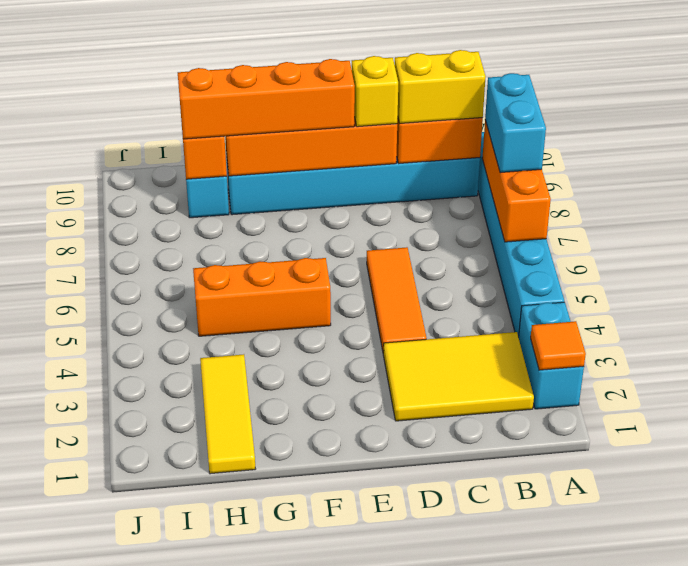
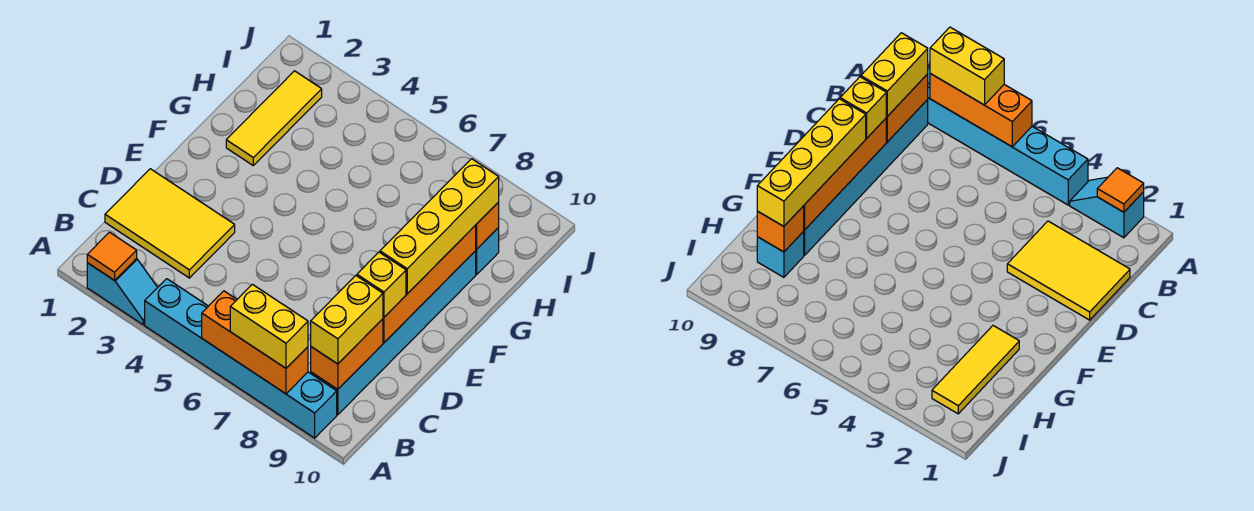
cyan brick A2:A3 level 1 -> cyan slope A2:A3 level 1 top 2
cyan brick A7:A8 level 3 -> yellow brick A7:A8 level 3
yellow tile B2:D3 level 1 -> yellow tile C1:D3 level 1
orange tile D4:D6 level 1 -> none
orange brick E9:H9 level 3 -> yellow brick E9:H9 level 3
orange brick F5:H5 level 1 -> none
yellow tile H1:H3 level 1 -> yellow tile G2:I2 level 1

